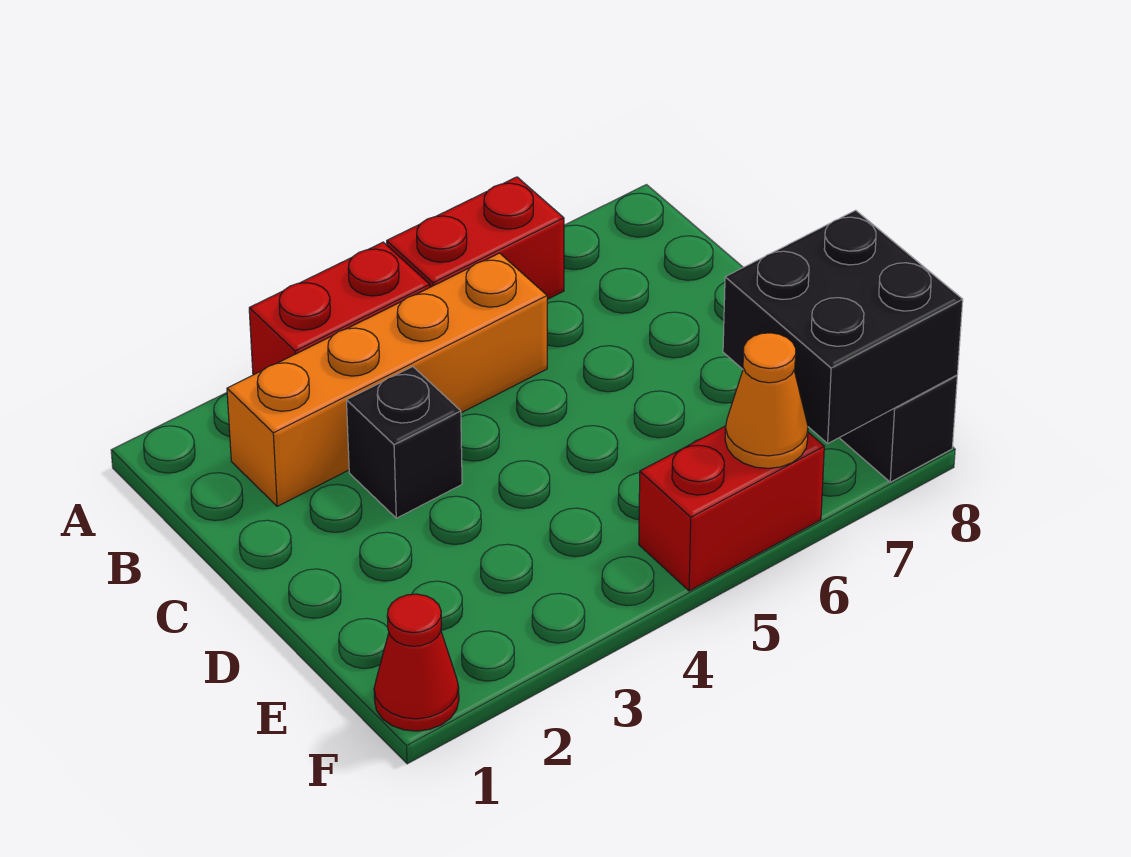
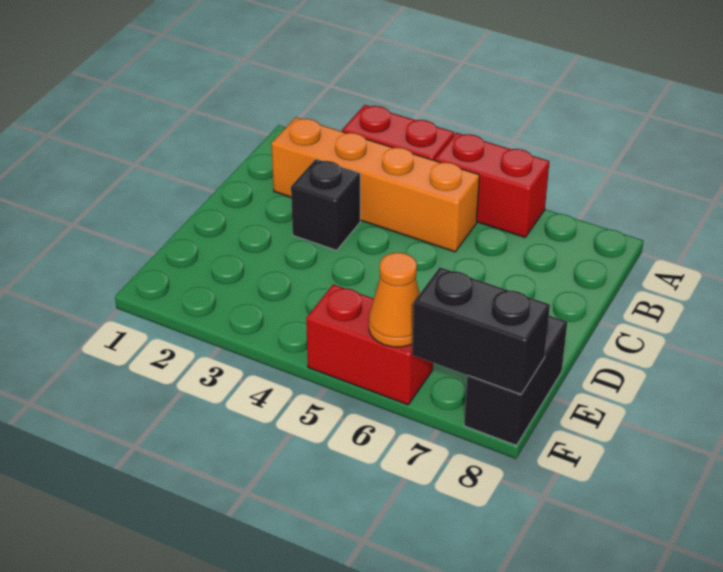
black brick E7:F8 level 2 -> black brick F7:F8 level 2
red cone F1 level 1 -> none

